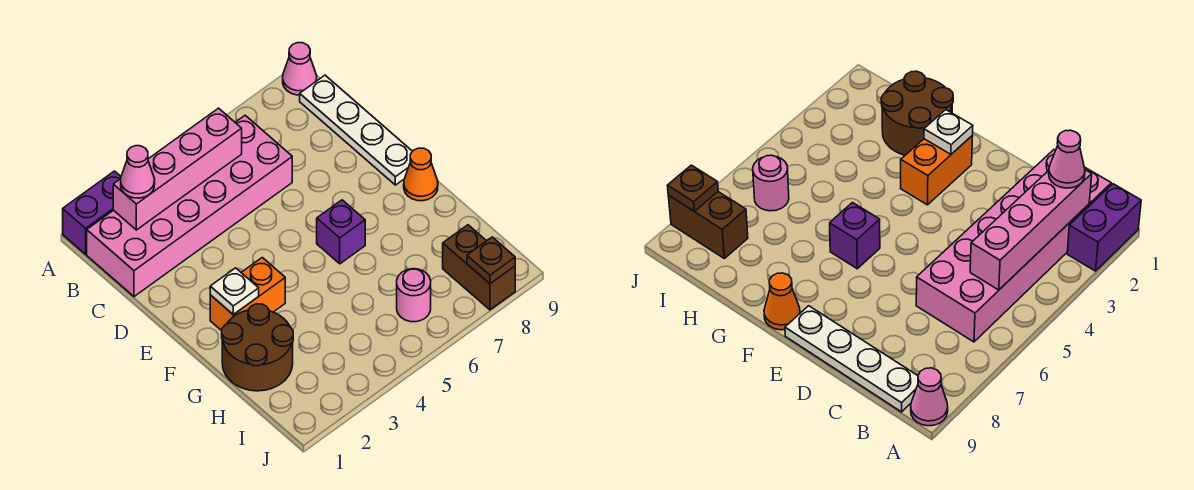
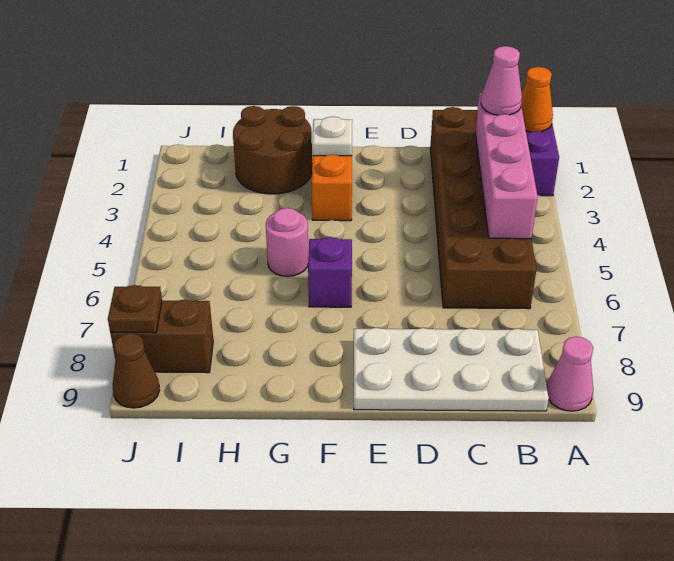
pink brick B1:C6 level 1 -> brown brick B1:C6 level 1
white plate B9:E9 level 1 -> white plate B8:E9 level 1
orange cone F9 level 1 -> orange cone A1 level 2
pink round brick I6 level 1 -> pink round brick G5 level 1
none -> brown cone J9 level 1

